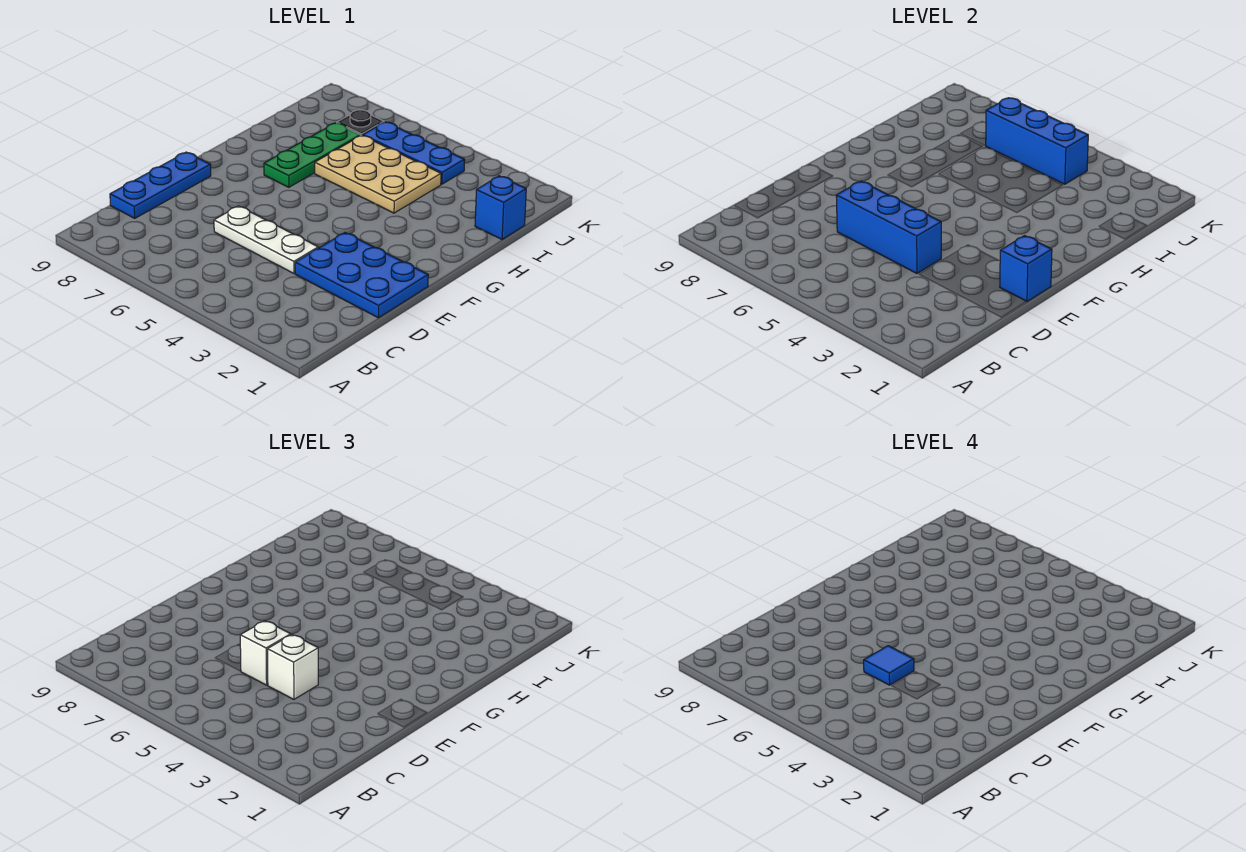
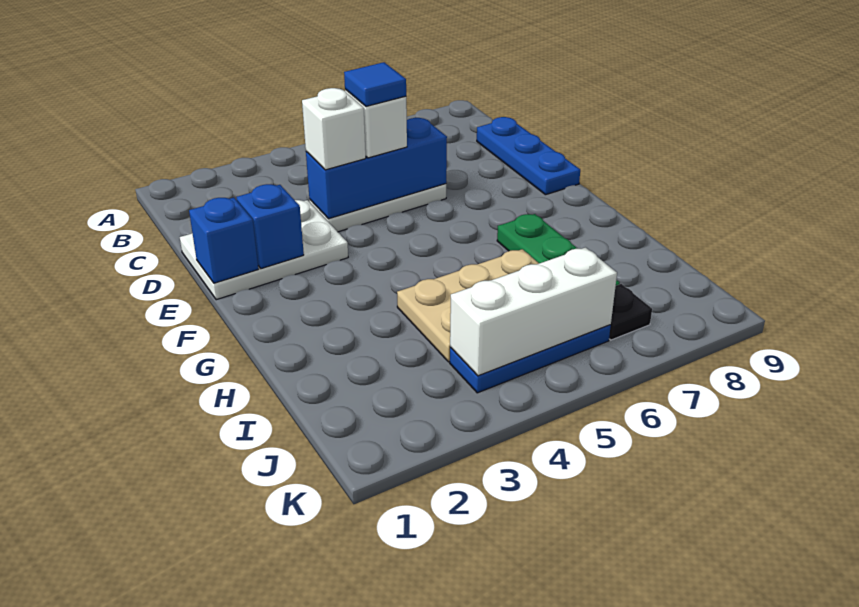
blue plate D1:E3 level 1 -> white plate D1:E3 level 1
blue brick I1 level 1 -> blue brick E2 level 2
blue brick J4:J6 level 2 -> white brick J4:J6 level 2

